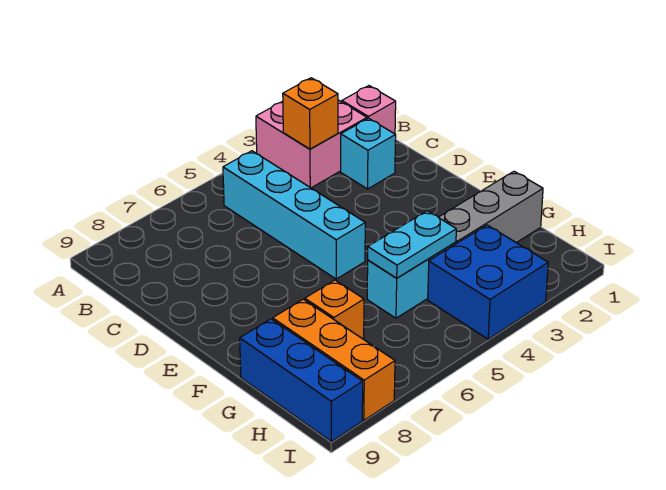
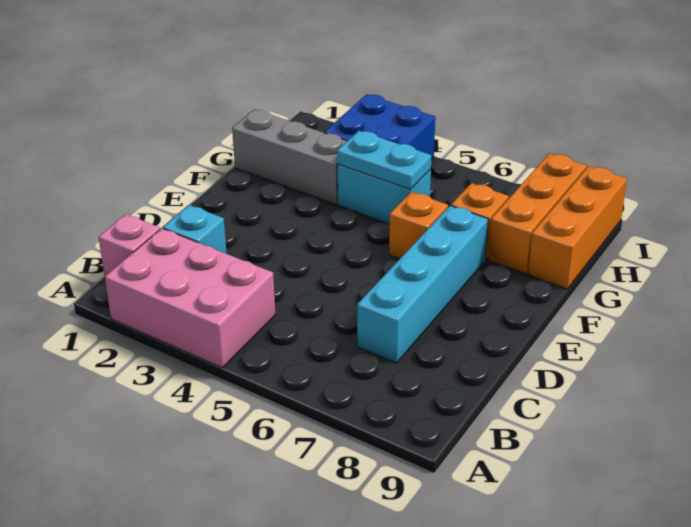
pink brick A2:B3 level 1 -> pink brick A2:B4 level 1
orange brick B3 level 2 -> orange brick F6 level 1
cyan brick B5:E5 level 1 -> cyan brick C7:F7 level 1
blue brick G9:I9 level 1 -> orange brick G9:I9 level 1

